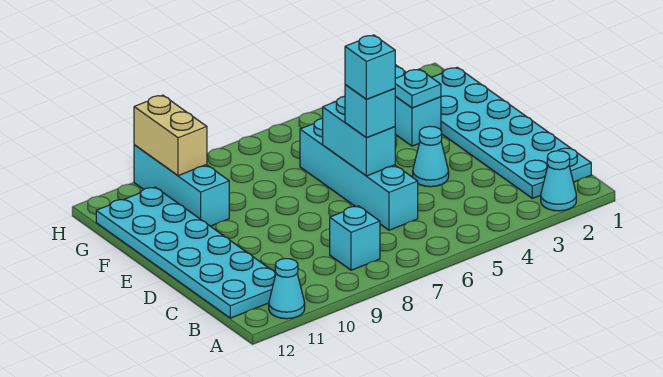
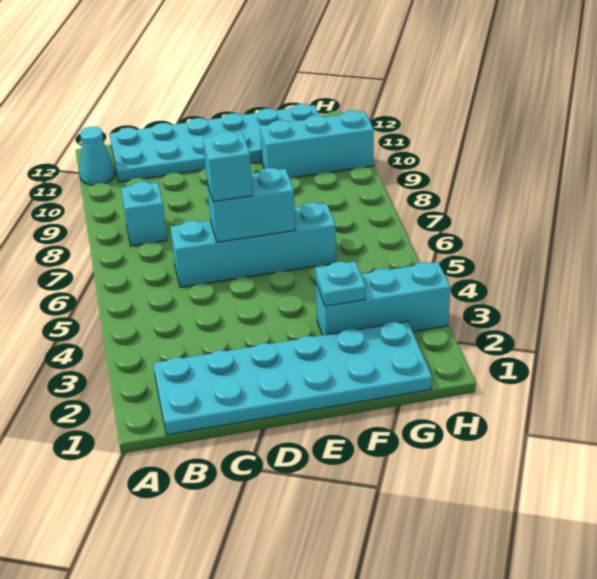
cyan cone A2 level 1 -> none
cyan cone D4 level 1 -> none
cyan brick D6 level 4 -> none
tan brick G10:H10 level 2 -> none

